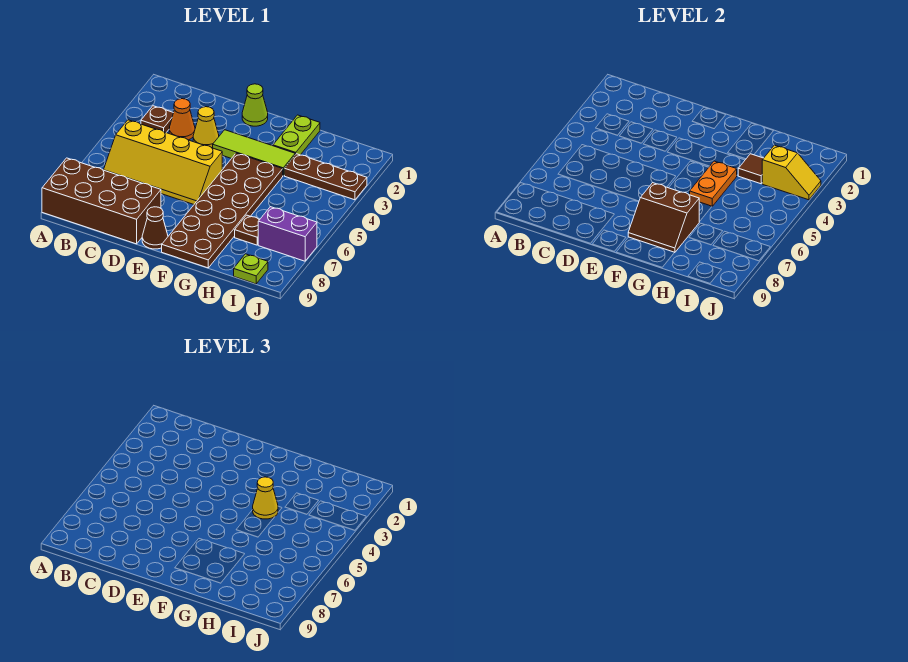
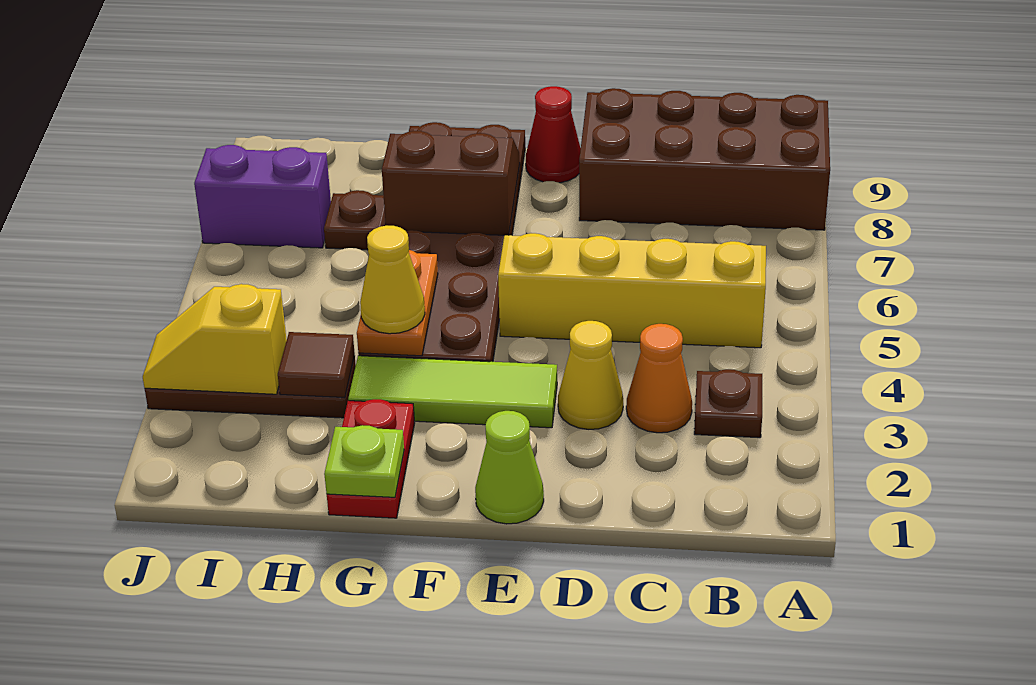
brown cone E9 level 1 -> red cone E9 level 1
lime plate G1:G2 level 1 -> red plate G1:G2 level 1
lime plate I9 level 1 -> lime plate G1 level 2

